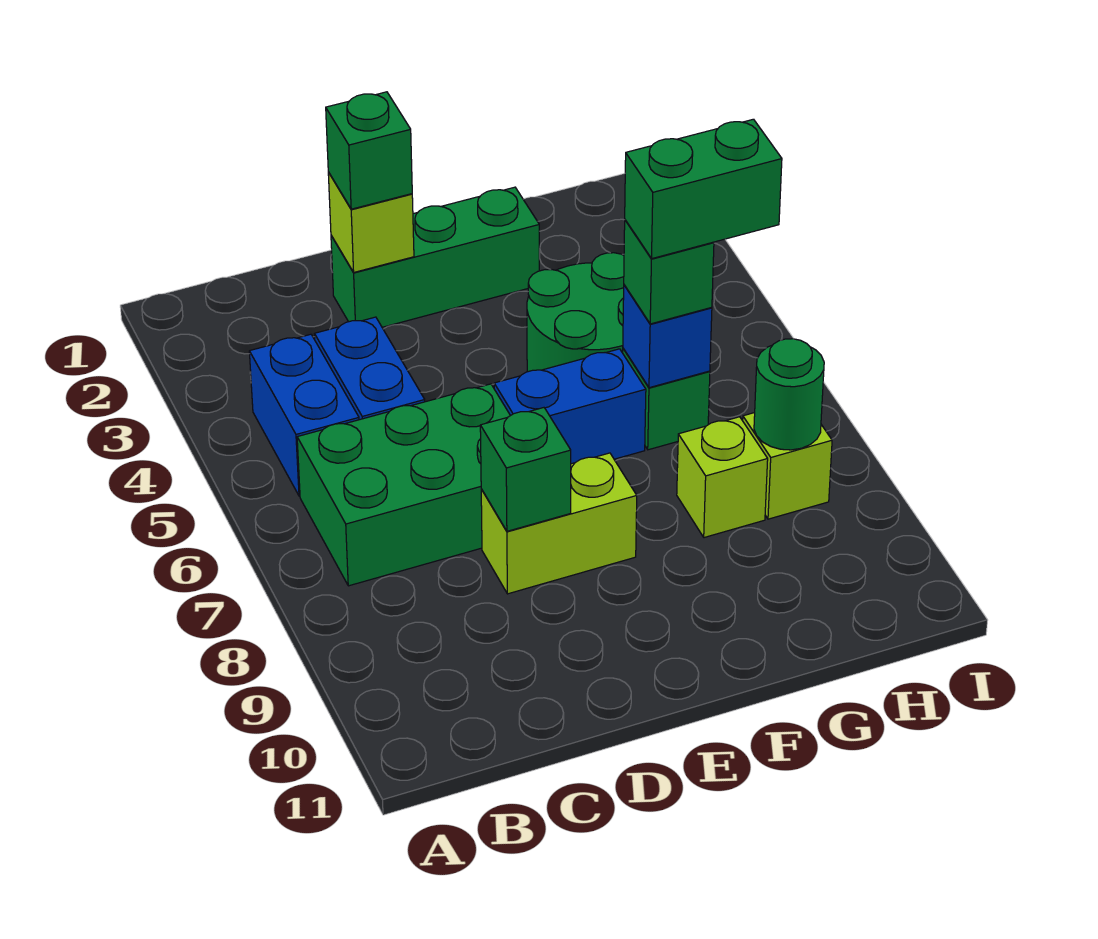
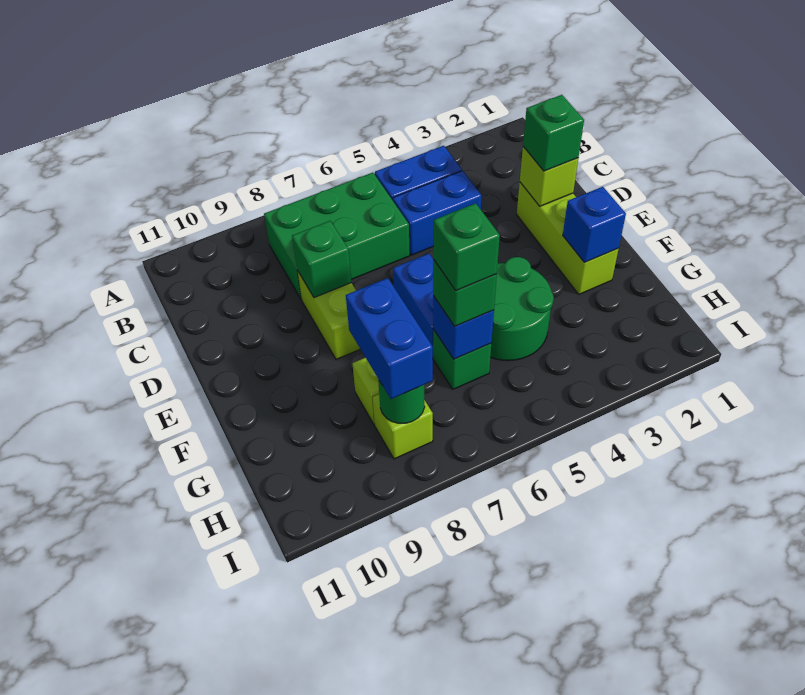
green brick B6:D7 level 1 -> green brick B6:C8 level 1
green brick D2:F2 level 1 -> lime brick D2:F2 level 1
none -> blue brick F2 level 2
green brick G6:H6 level 4 -> green brick G6 level 4
none -> blue brick G8:H8 level 3

